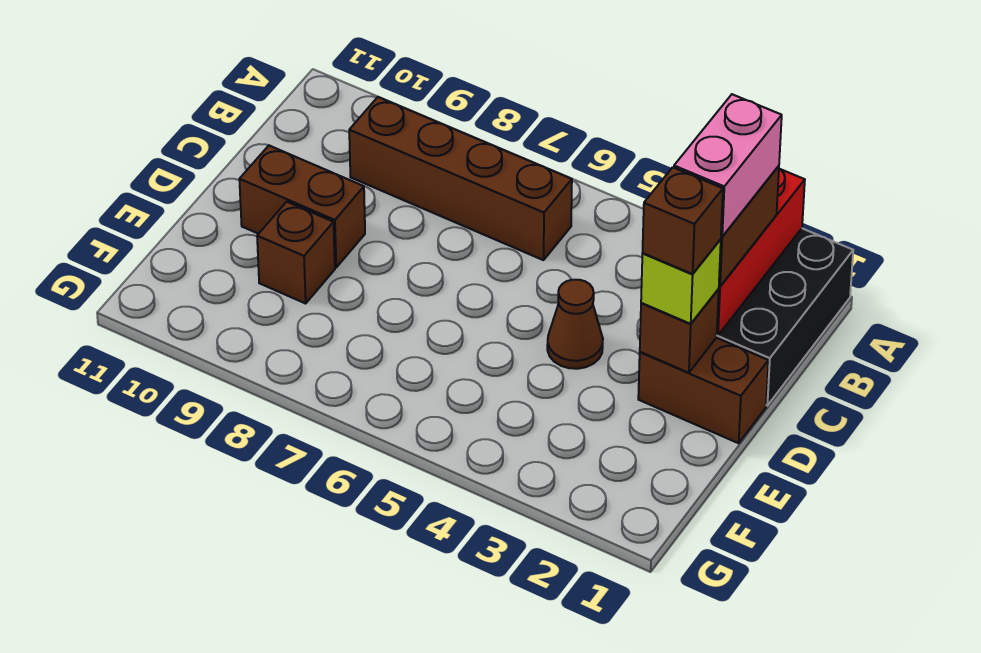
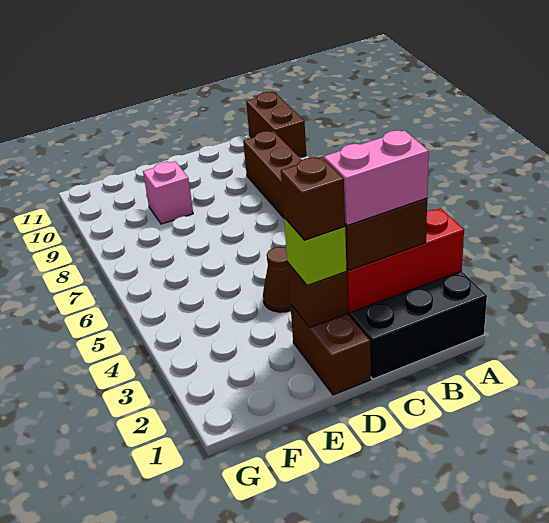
brown brick D9:D10 level 1 -> brown brick A10:A11 level 1
brown brick E9 level 1 -> pink brick E9 level 1

